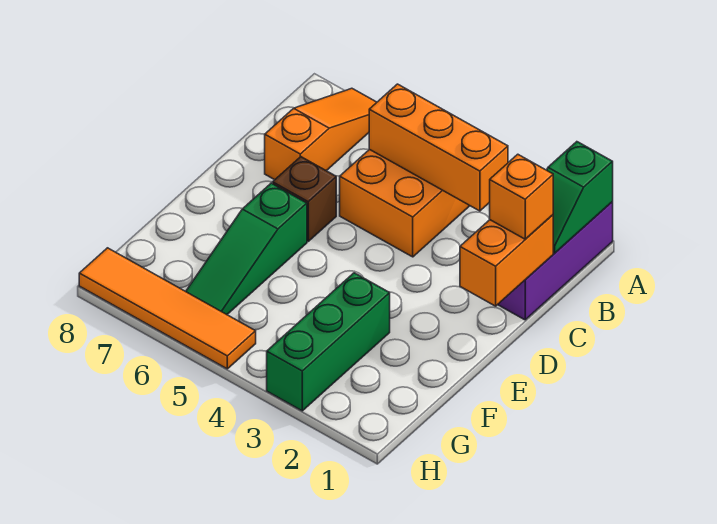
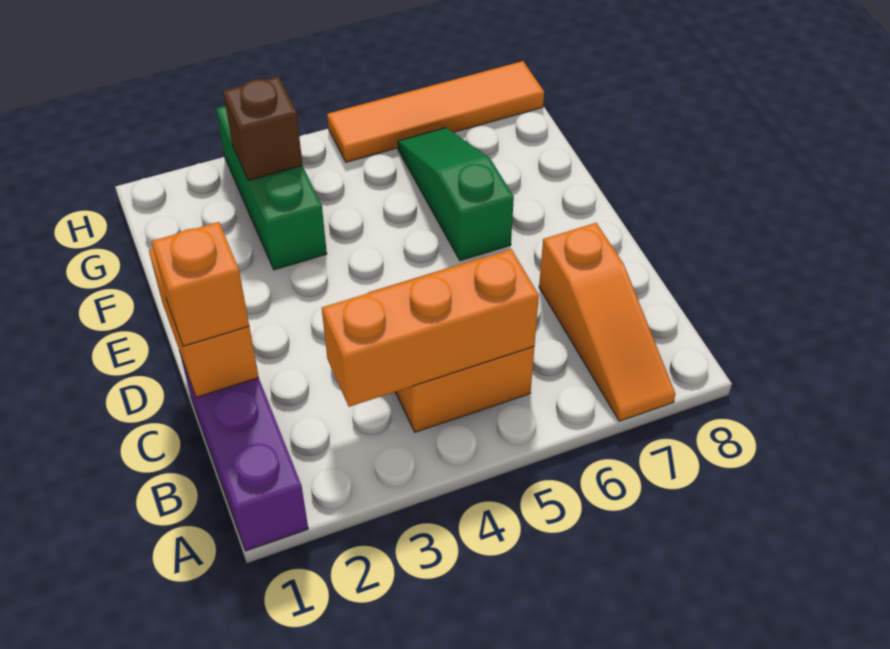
green slope A1:B1 level 2 top A -> none
brown brick D6 level 1 -> brown brick G3 level 2

